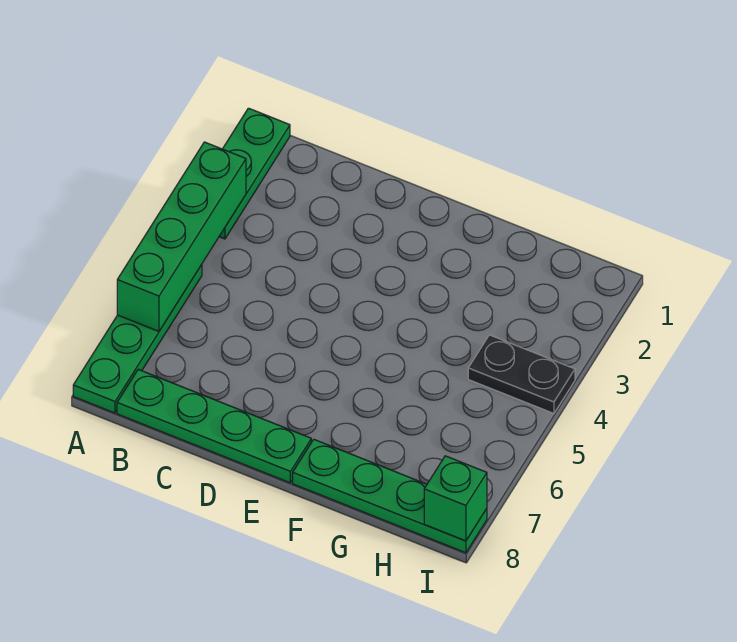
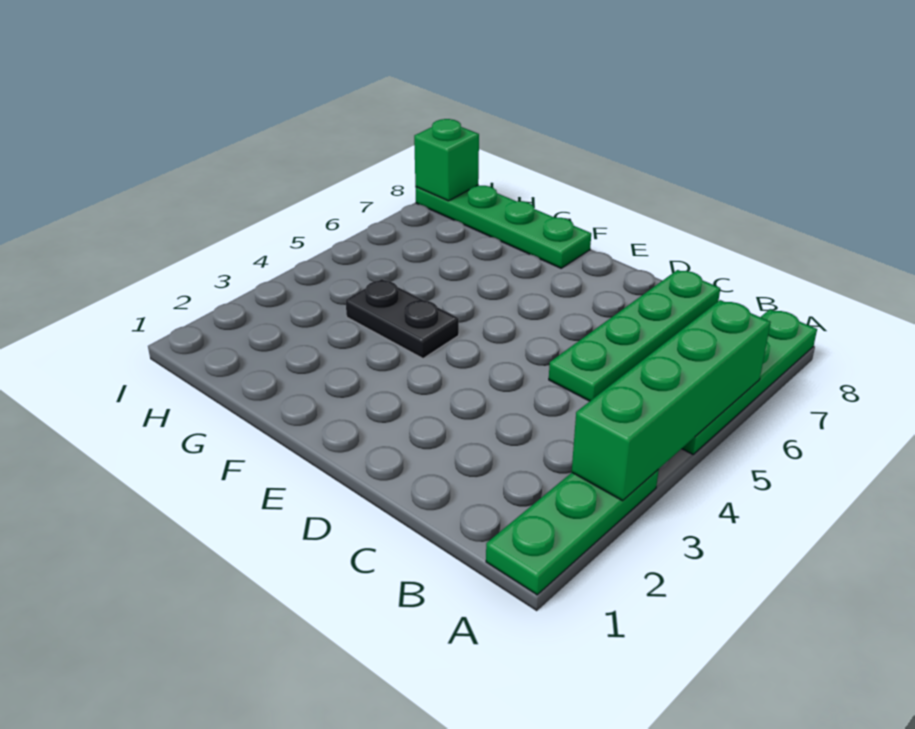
green plate B8:E8 level 1 -> green plate C5:C8 level 1
black plate H4:I4 level 1 -> black plate F4:G4 level 1

